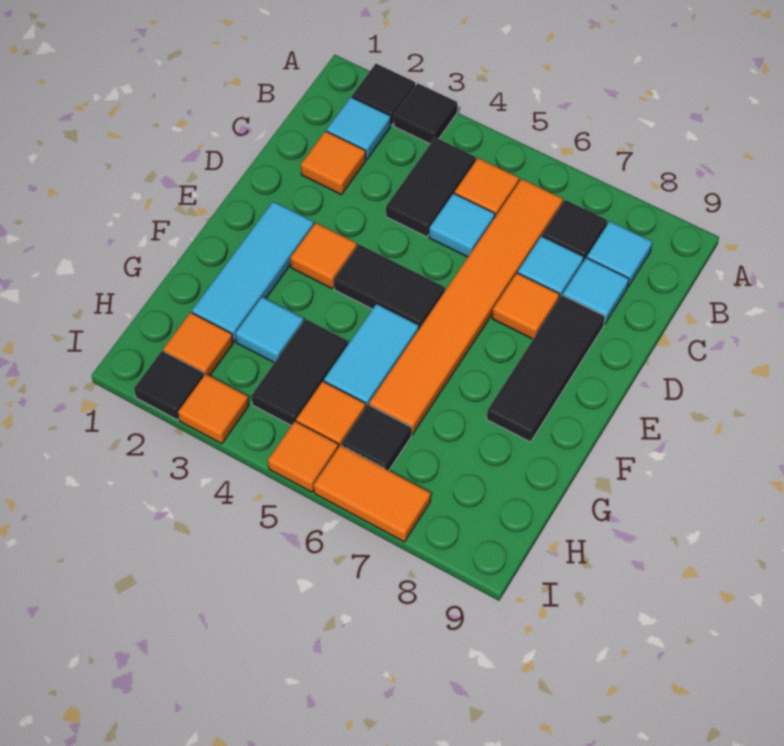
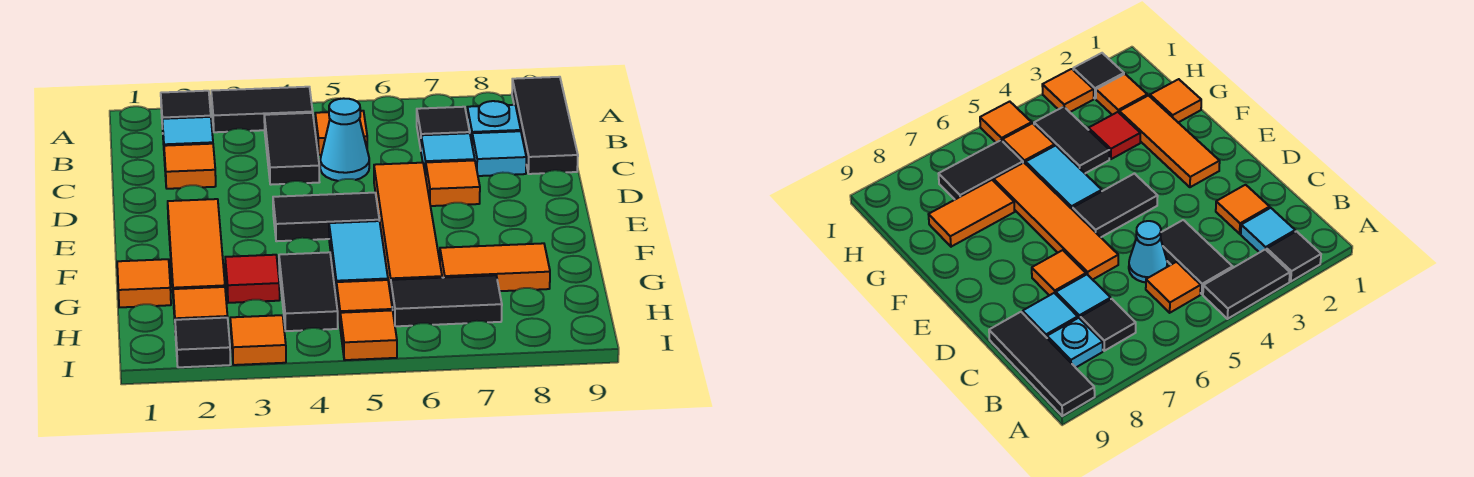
black tile A3 level 1 -> black tile A3:A4 level 1
orange tile B6:G6 level 1 -> orange tile D6:G6 level 1
cyan tile B8 level 1 -> cyan plate B8 level 1
cyan tile C5 level 1 -> cyan cone C5 level 1
black tile D8:F8 level 1 -> black tile A9:C9 level 1
cyan tile E2:G2 level 1 -> orange tile E2:G2 level 1
orange tile E3 level 1 -> orange tile G1 level 1
cyan tile G3 level 1 -> red tile G3 level 1
black tile H6 level 1 -> black tile H6:H7 level 1
orange tile I6:I7 level 1 -> orange tile G7:G8 level 1

